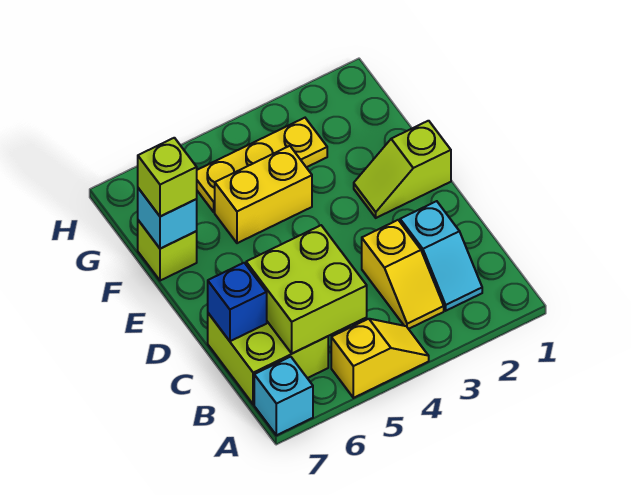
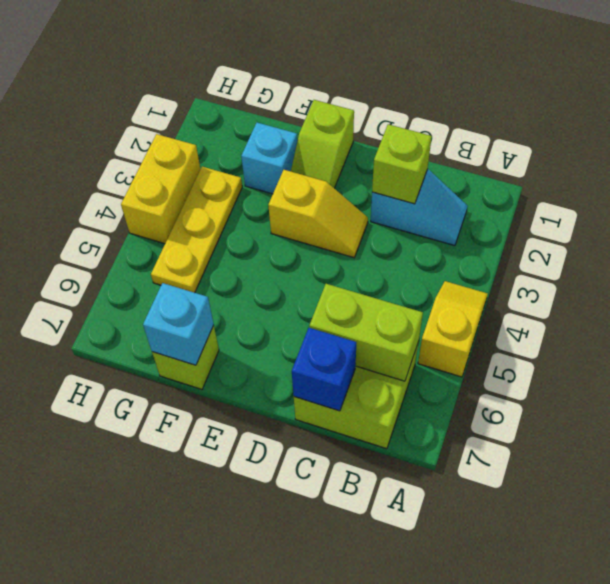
cyan brick A7 level 1 -> cyan brick F2 level 1
yellow slope B3:C3 level 1 top C -> yellow slope D3:E3 level 1 top E
lime brick B5:C6 level 2 -> lime brick B6:C6 level 2
yellow brick F4:F5 level 1 -> yellow brick H3:H4 level 1
lime brick F7 level 3 -> lime brick C2 level 2

